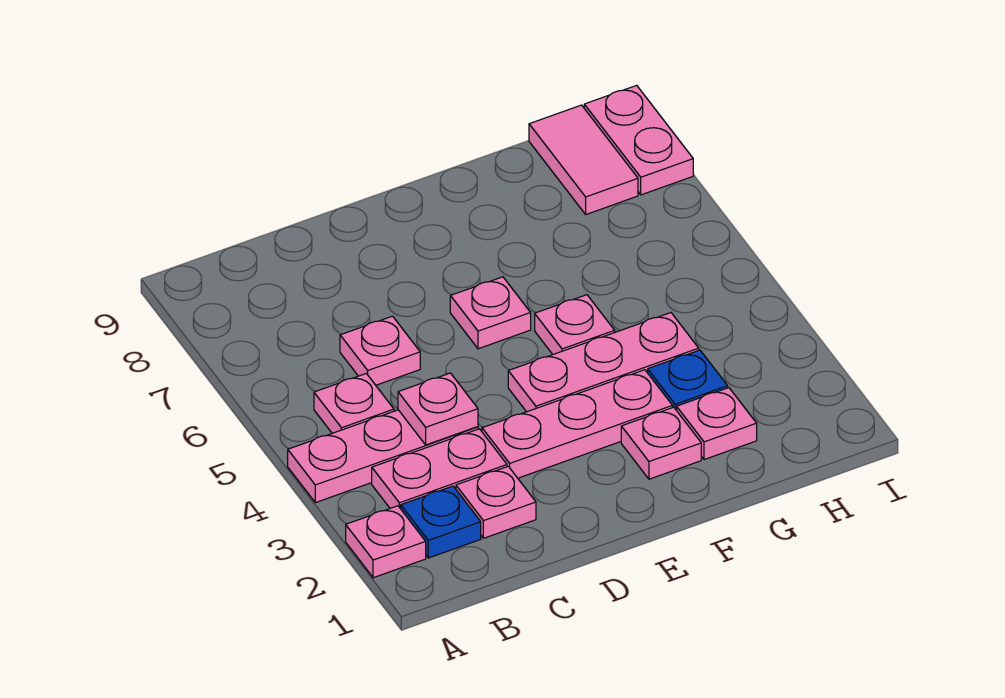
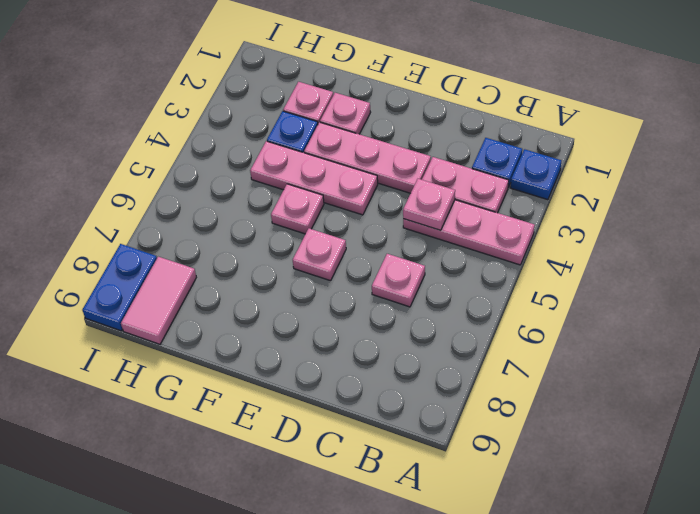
pink plate A2 level 1 -> blue plate A2 level 1
pink plate B5 level 1 -> none
pink plate C2 level 1 -> none
pink plate I8:I9 level 1 -> blue plate I8:I9 level 1

